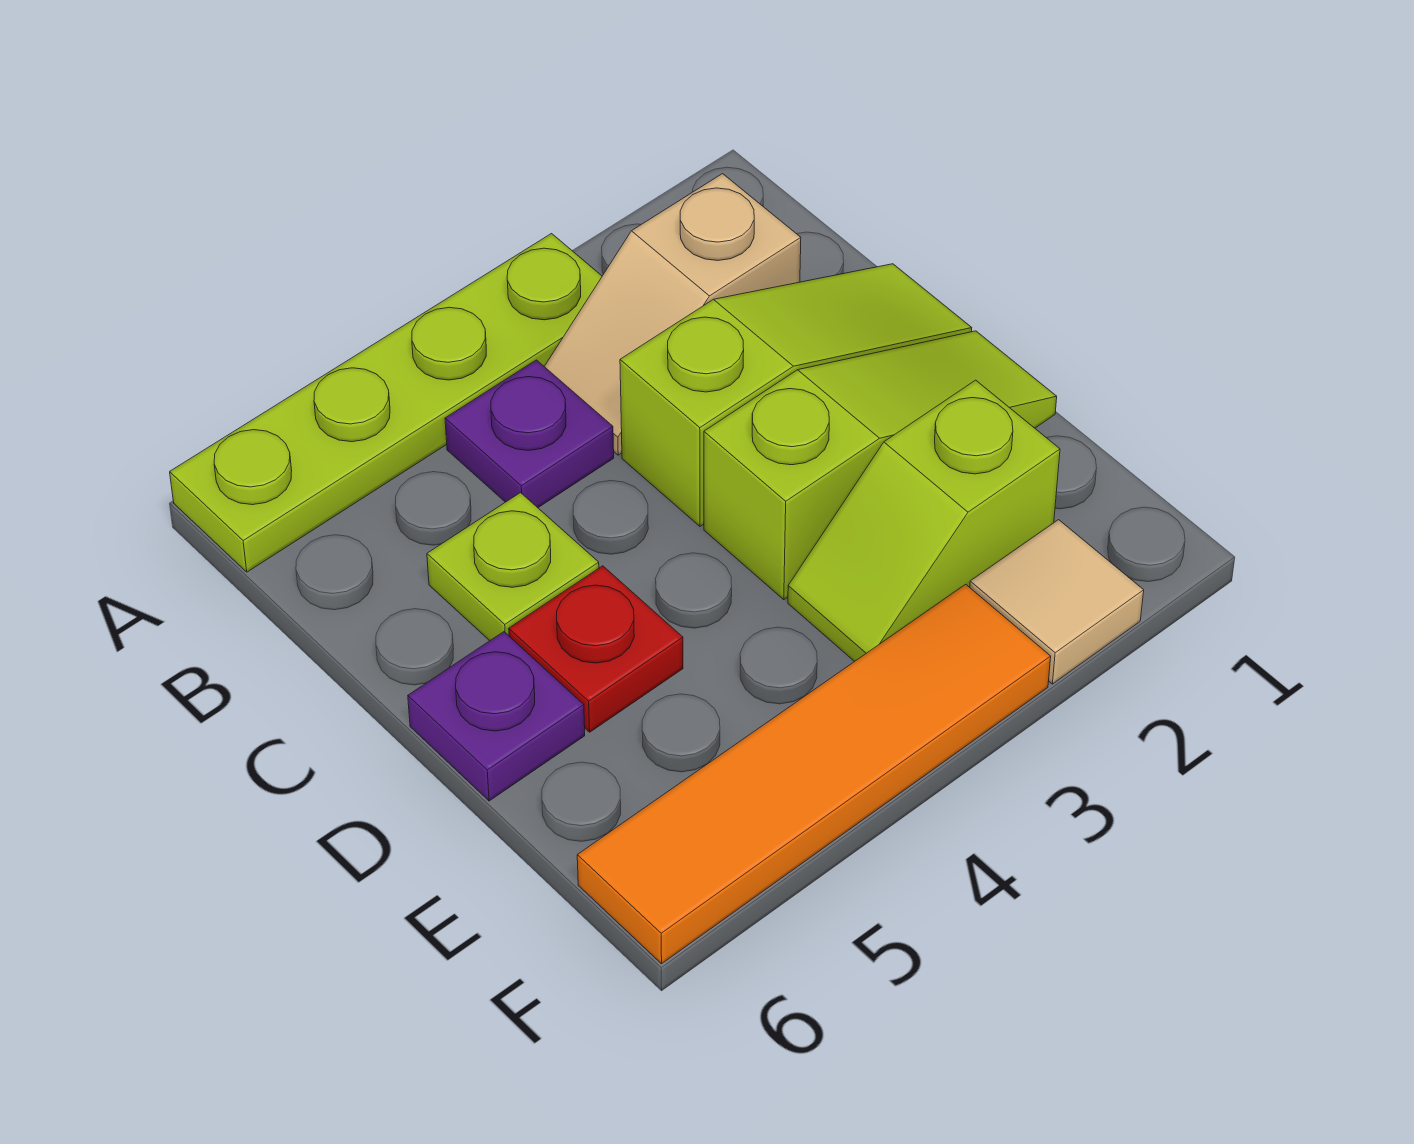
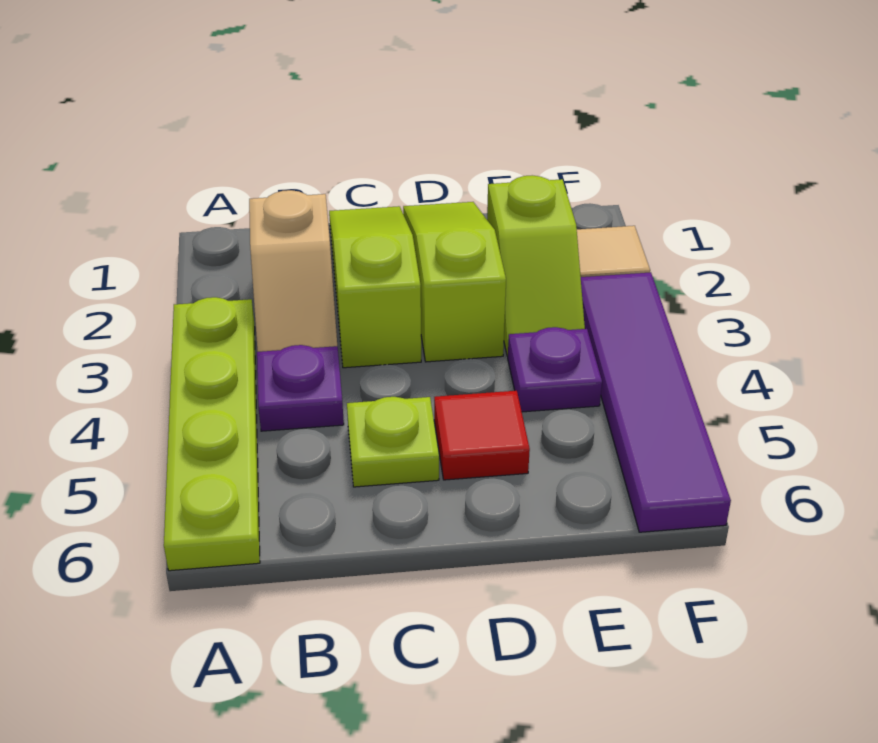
red plate D5 level 1 -> red tile D5 level 1
purple plate D6 level 1 -> purple plate E4 level 1
orange tile F3:F6 level 1 -> purple tile F3:F6 level 1

